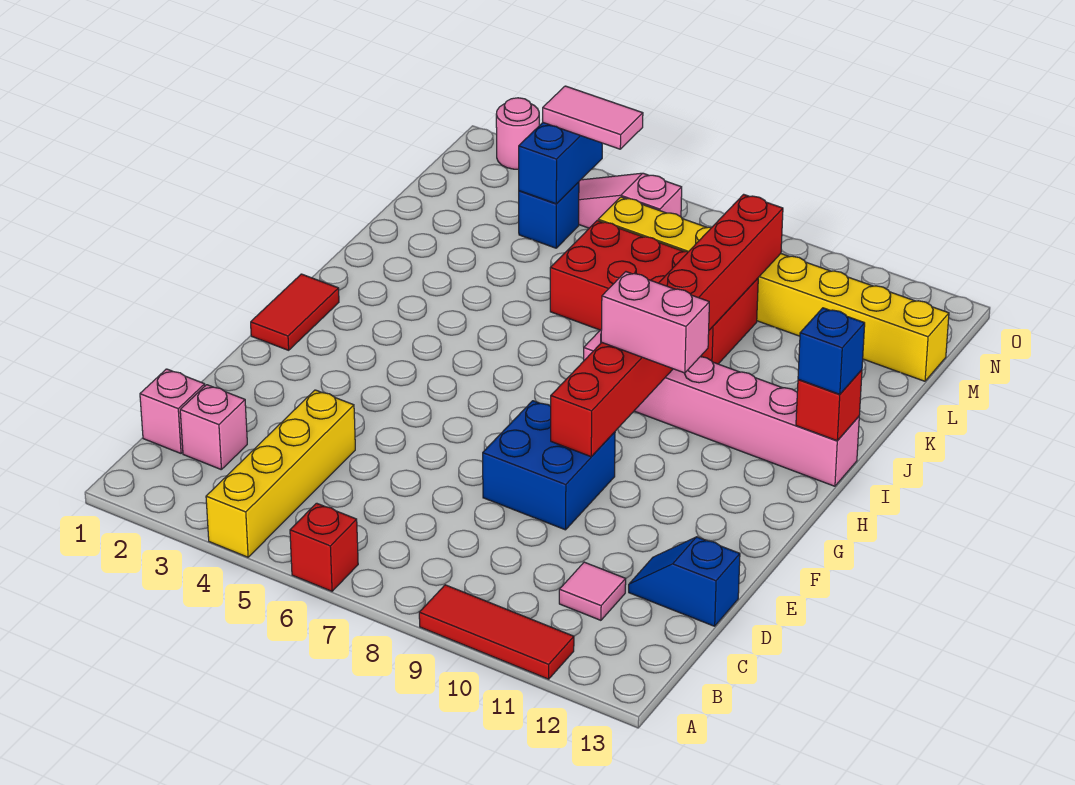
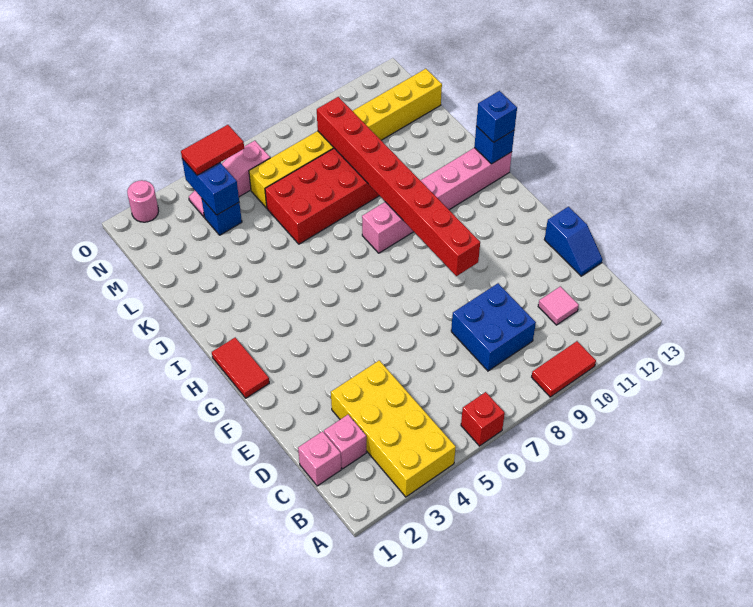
yellow brick A4:D4 level 1 -> yellow brick A3:D4 level 1
red tile A9:A11 level 1 -> red tile A9:A10 level 1
blue slope D12:D13 level 1 top 13 -> blue slope D13:E13 level 1 top E
blue brick E8:F9 level 1 -> blue brick C8:D9 level 1
pink brick H9:H10 level 3 -> none
red brick I13 level 2 -> blue brick I13 level 2
pink tile N4:N5 level 3 -> red tile N4:N5 level 3

